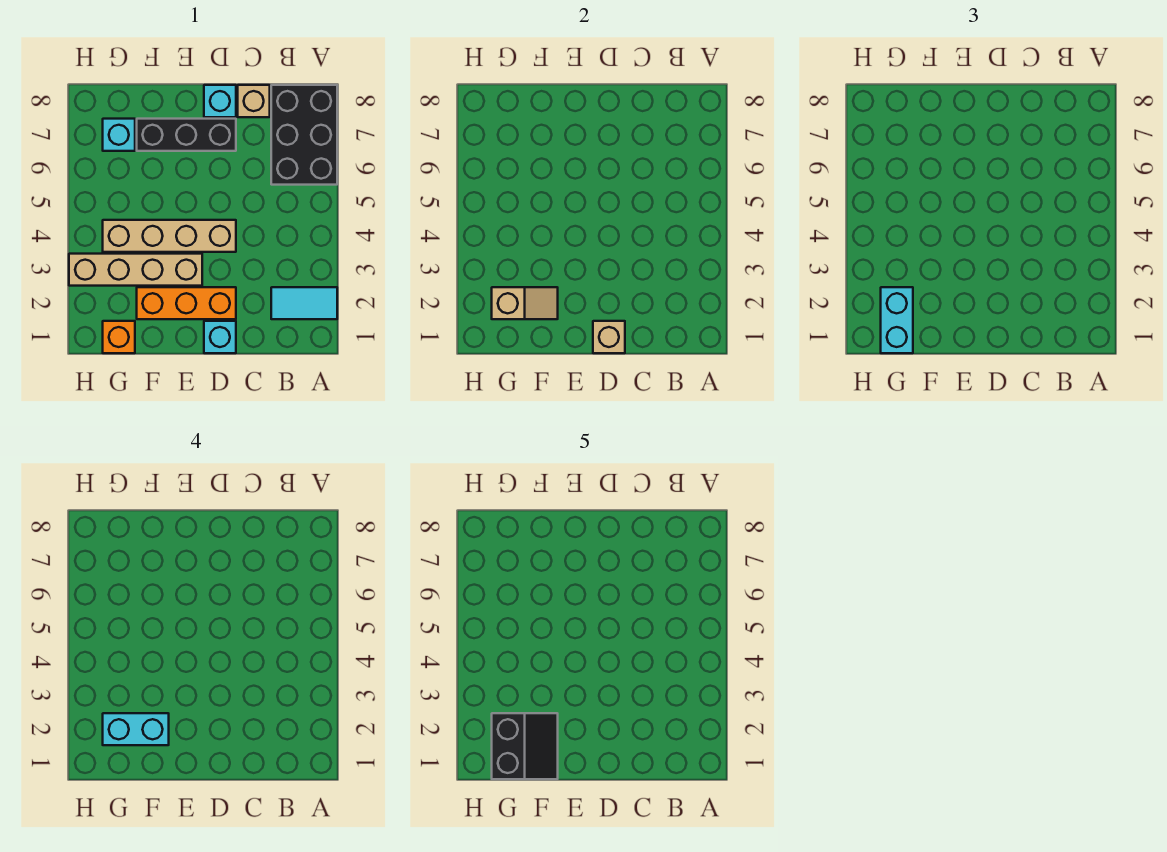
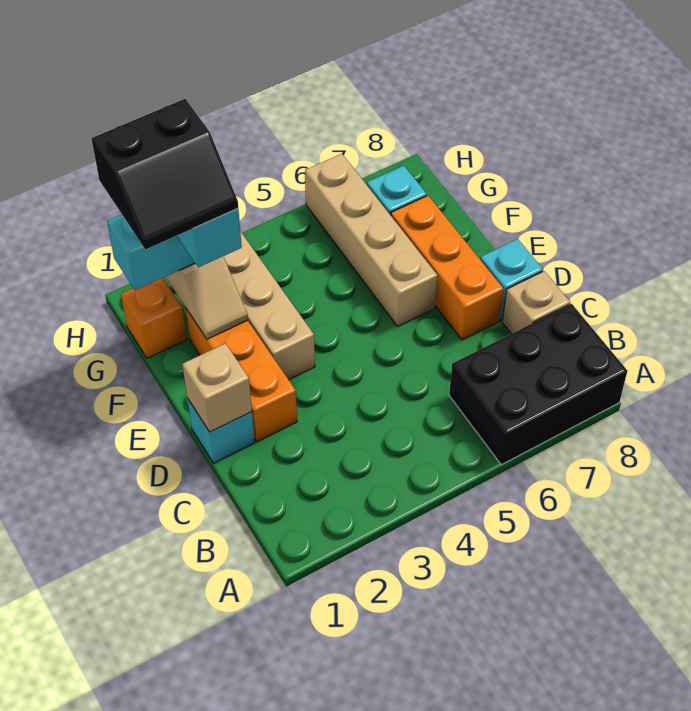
cyan tile A2:B2 level 1 -> none
tan brick D4:G4 level 1 -> tan brick E6:H6 level 1
black brick D7:F7 level 1 -> orange brick D7:F7 level 1

